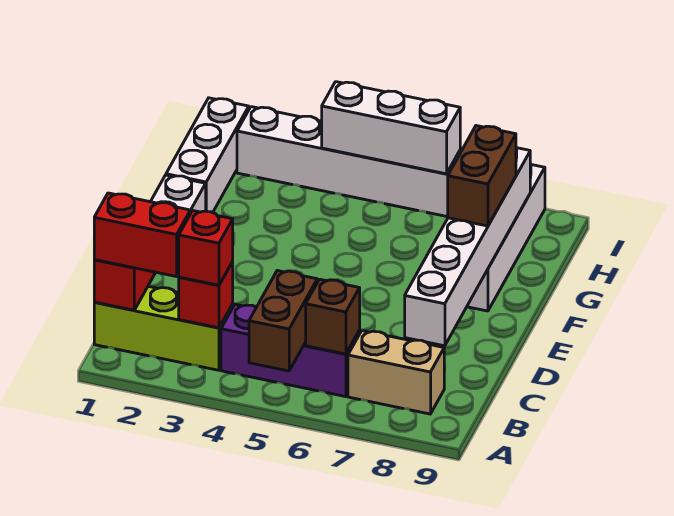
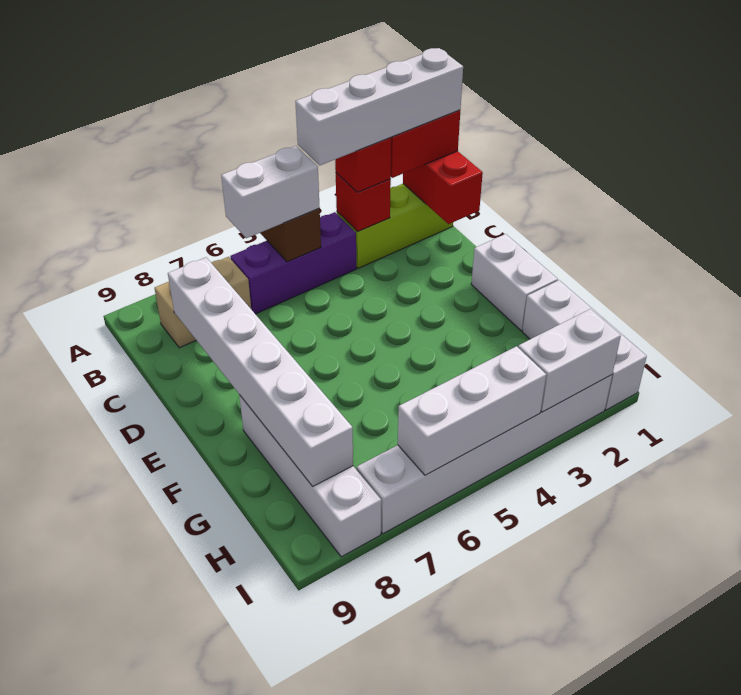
none -> white brick B1:B4 level 4
none -> white brick B5:B6 level 3
brown brick B6 level 2 -> none
brown brick F8:G8 level 3 -> none
none -> white brick I2:I3 level 2

